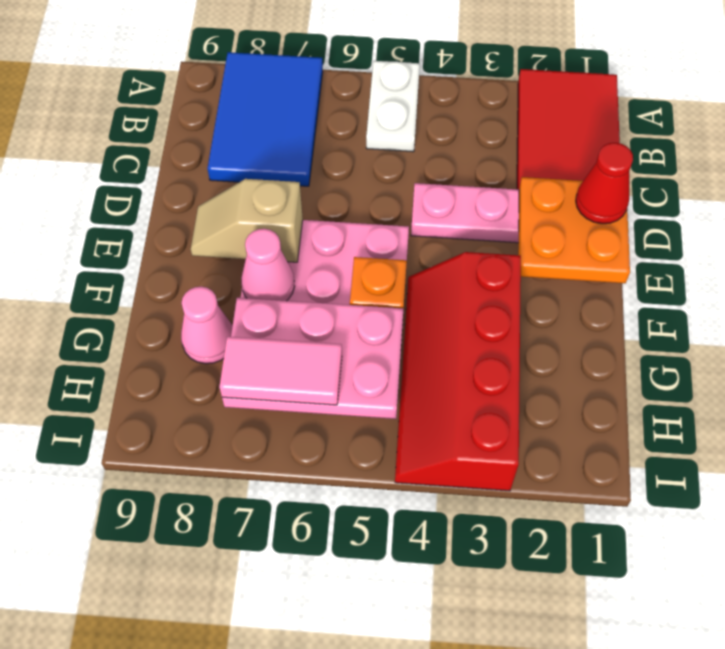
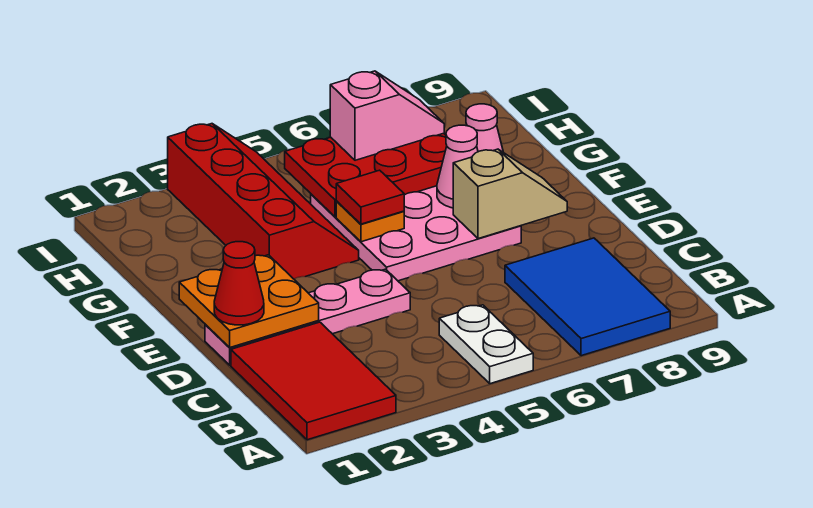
none -> red tile F5 level 3
pink plate G5:H7 level 2 -> red plate G5:H7 level 2
pink tile H6:H7 level 3 -> pink slope H6:H7 level 3 top 6

